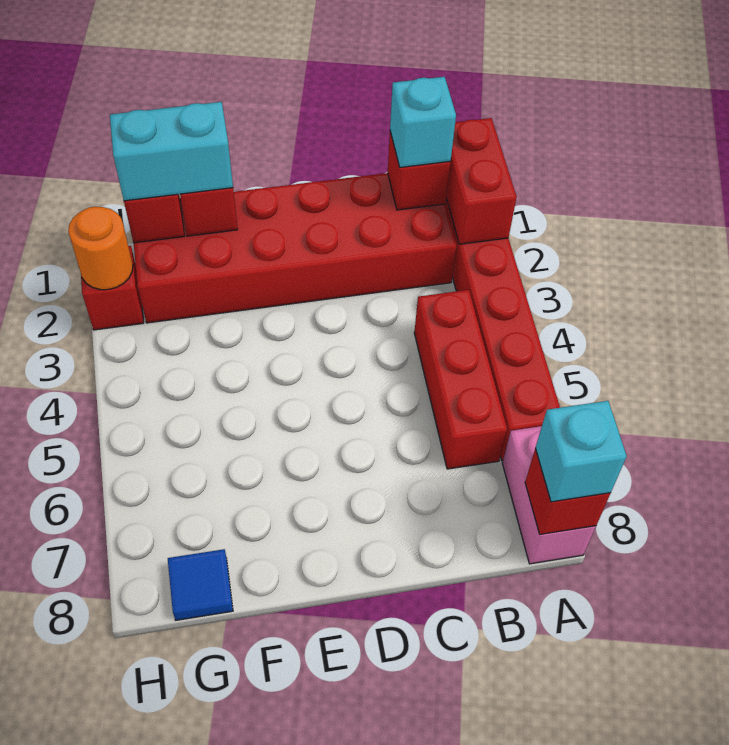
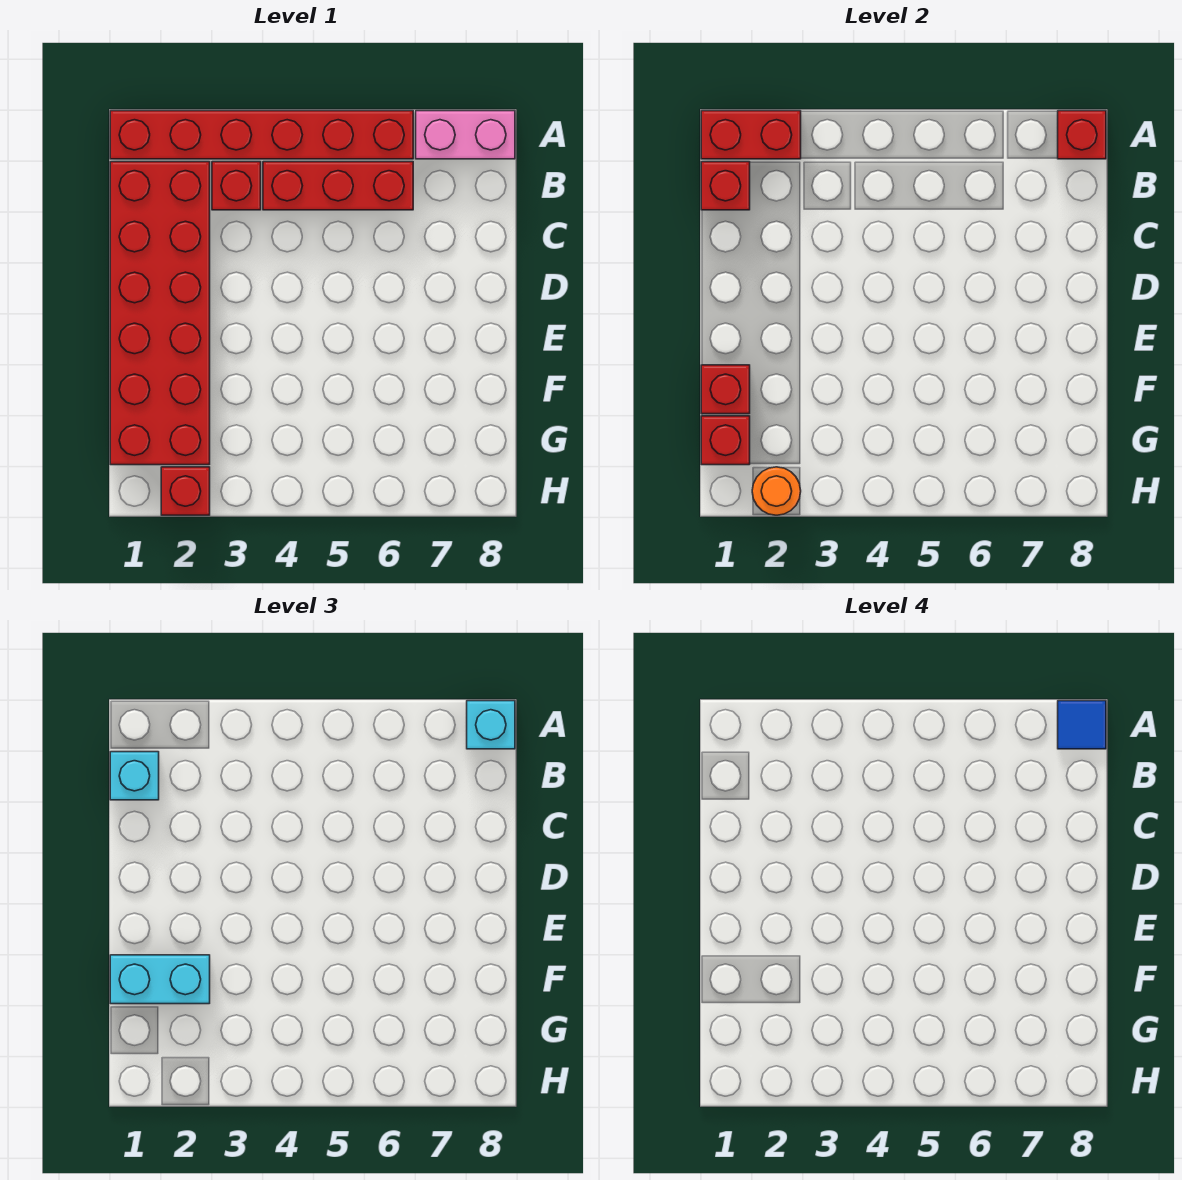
none -> red brick B3 level 1
cyan brick F1:G1 level 3 -> cyan brick F1:F2 level 3
blue tile G8 level 1 -> blue tile A8 level 4

